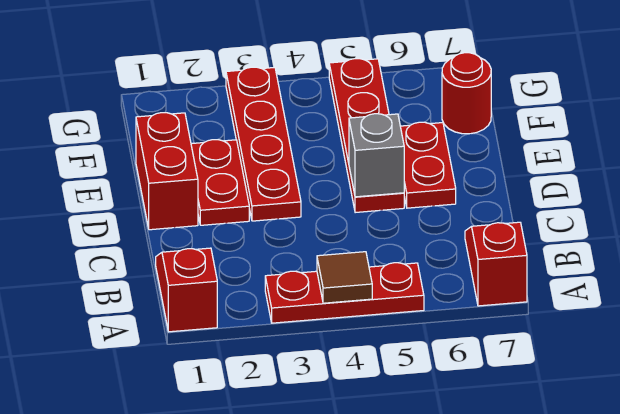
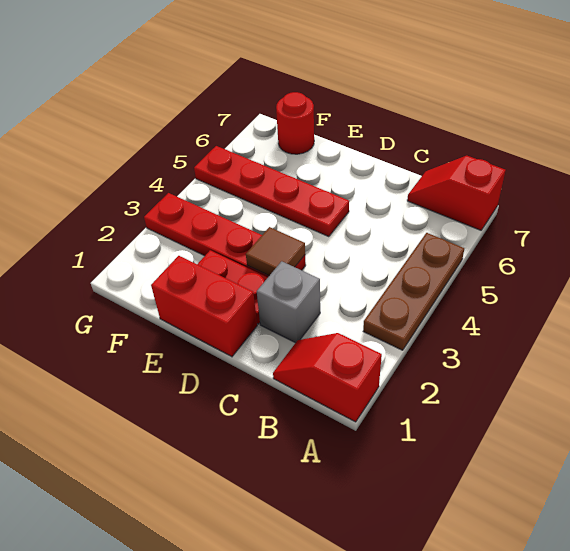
red plate A3:A5 level 1 -> brown plate A3:A5 level 1
brown tile A4 level 2 -> brown tile D3 level 2
grey brick D5 level 2 -> grey brick C2 level 1
red plate D6:E6 level 1 -> none

